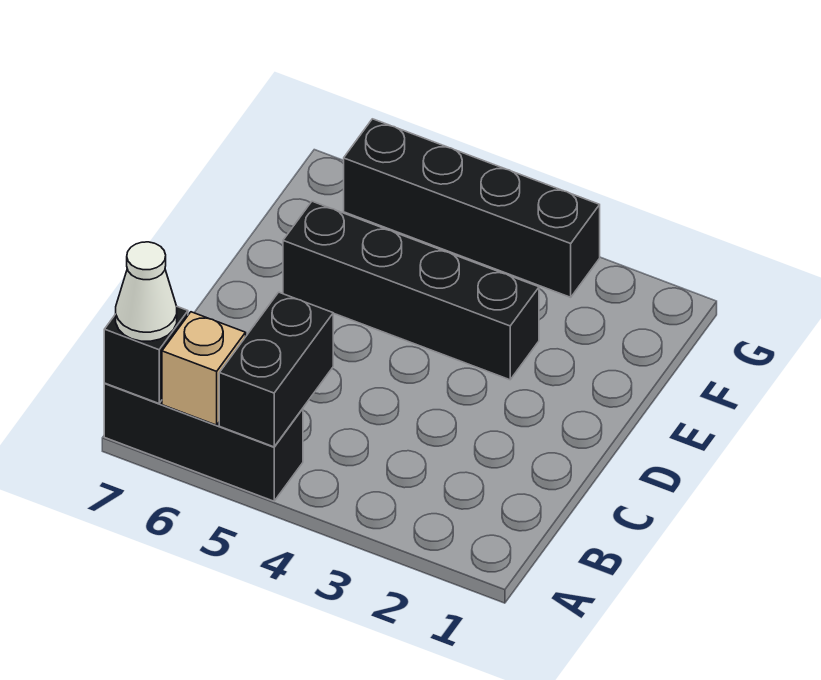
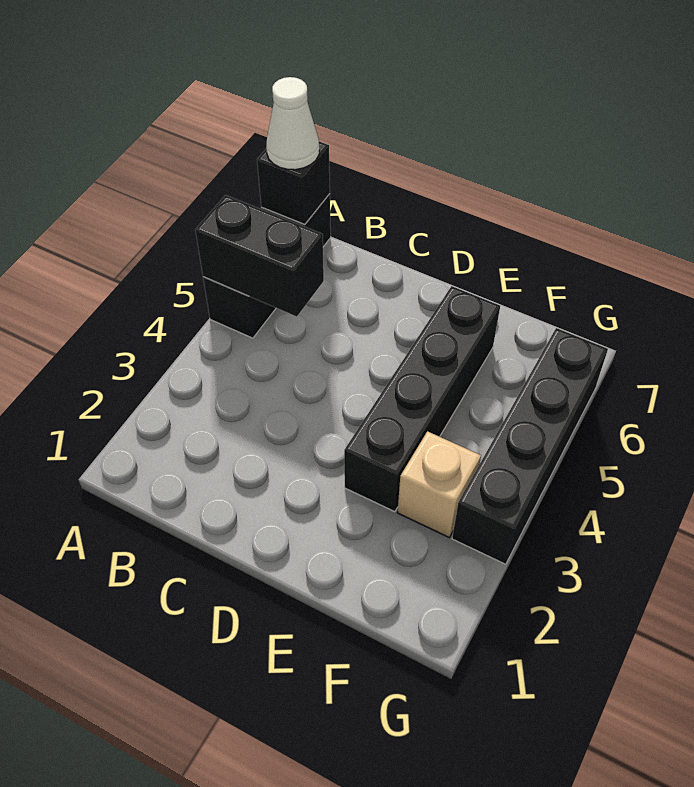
tan brick A6 level 2 -> tan brick F3 level 1

